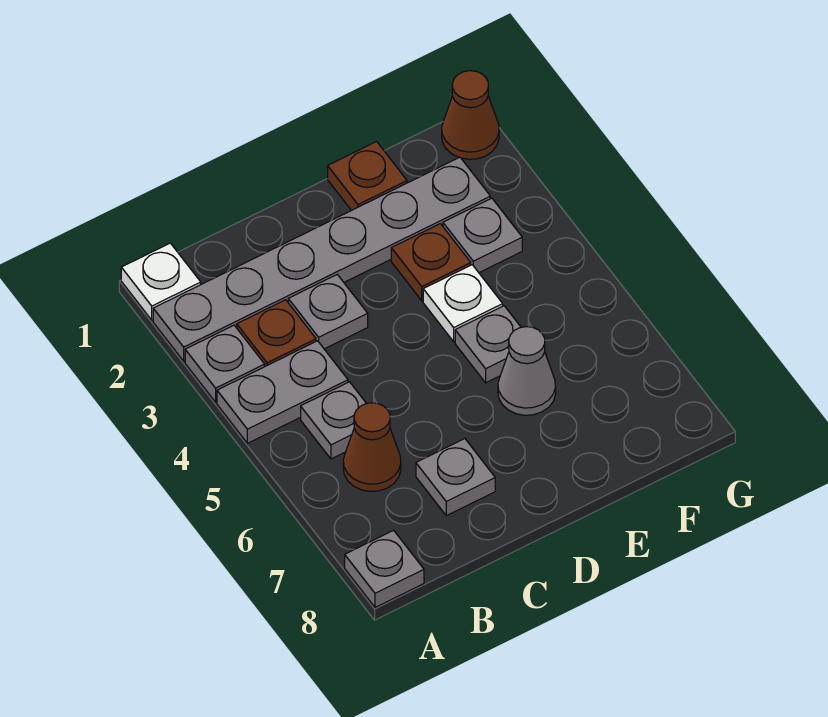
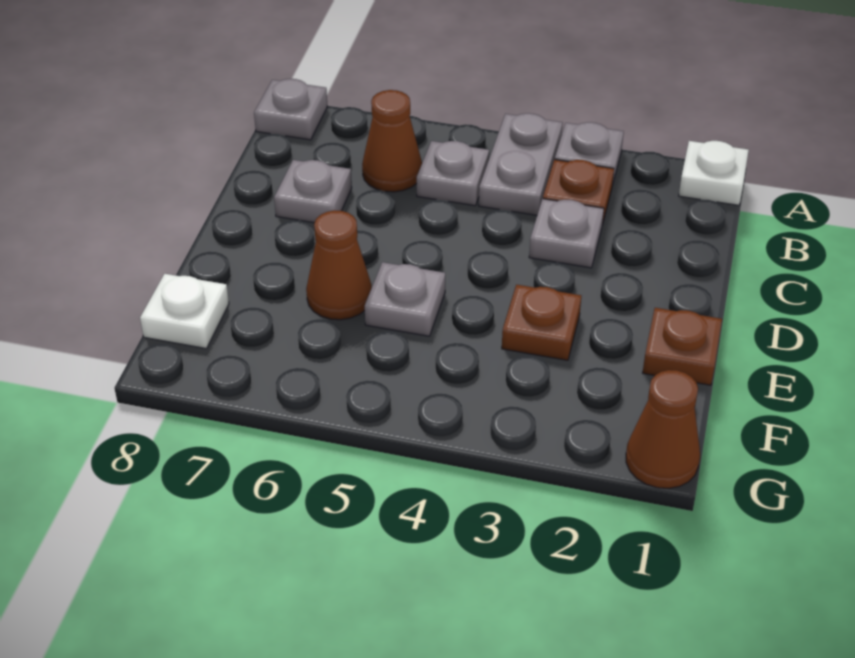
grey plate A2:F2 level 1 -> none
white plate E4 level 1 -> white plate F8 level 1
grey cone E6 level 1 -> brown cone E6 level 1
grey plate F3 level 1 -> none

